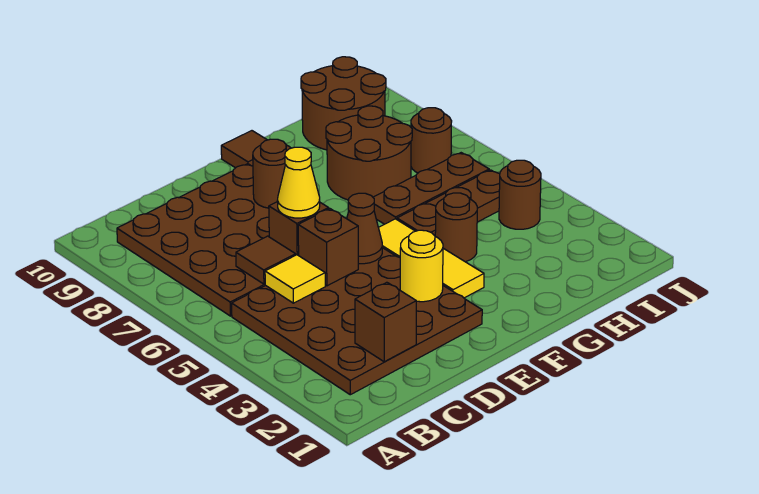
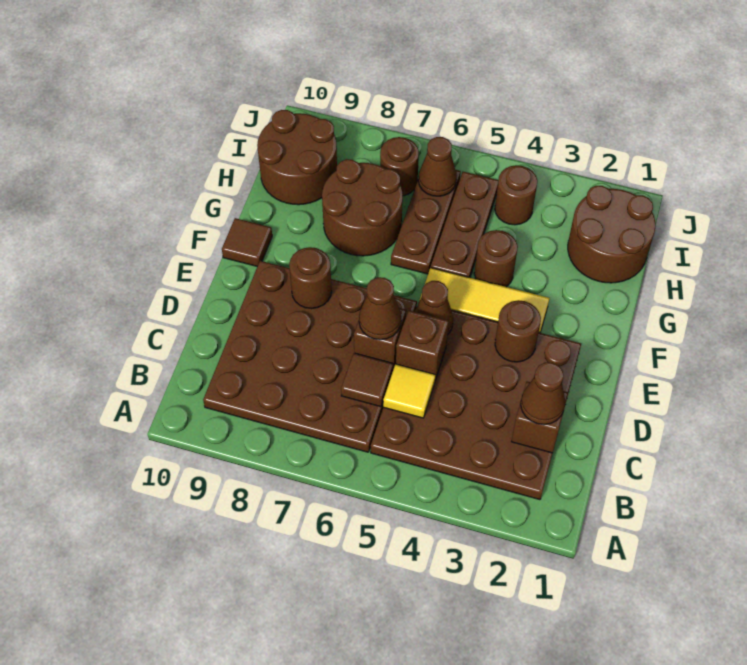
none -> brown cone C2 level 3
yellow cone D6 level 3 -> brown cone D6 level 3
yellow round brick E3 level 2 -> brown round brick E3 level 2
none -> brown round brick H1:I2 level 1
none -> brown cone I6 level 2

